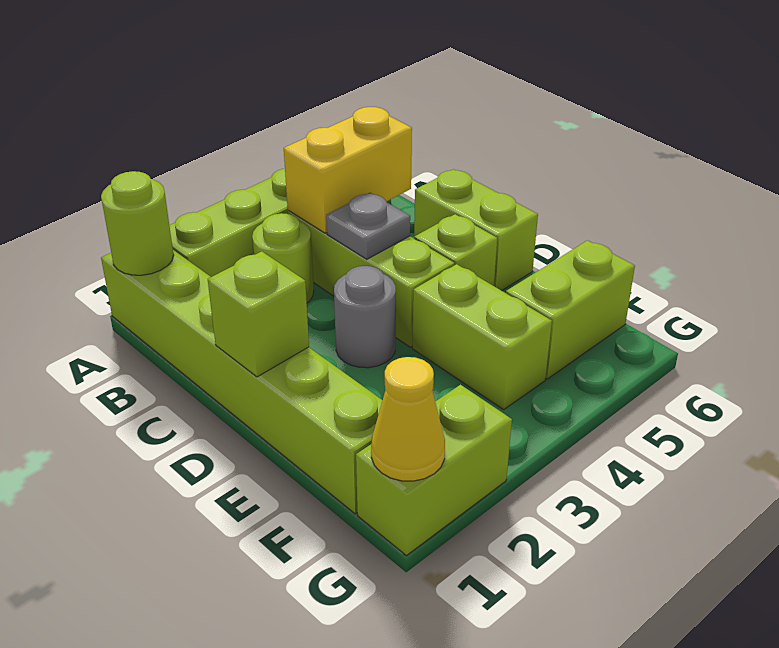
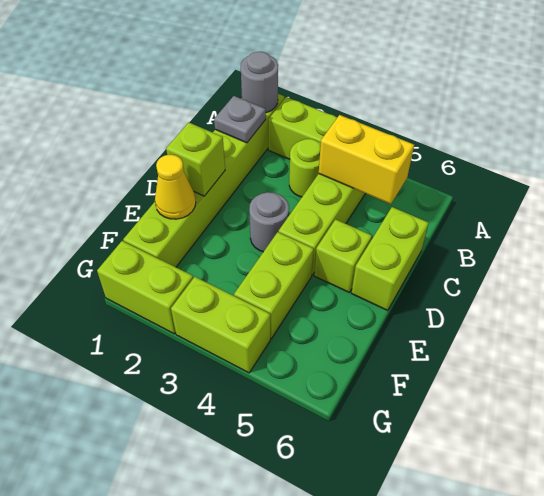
lime round brick A1 level 2 -> grey round brick A1 level 2
grey plate C4 level 2 -> grey plate B1 level 2
lime brick F5:F6 level 1 -> lime brick G3:G4 level 1
yellow cone G1 level 2 -> yellow cone E1 level 2

